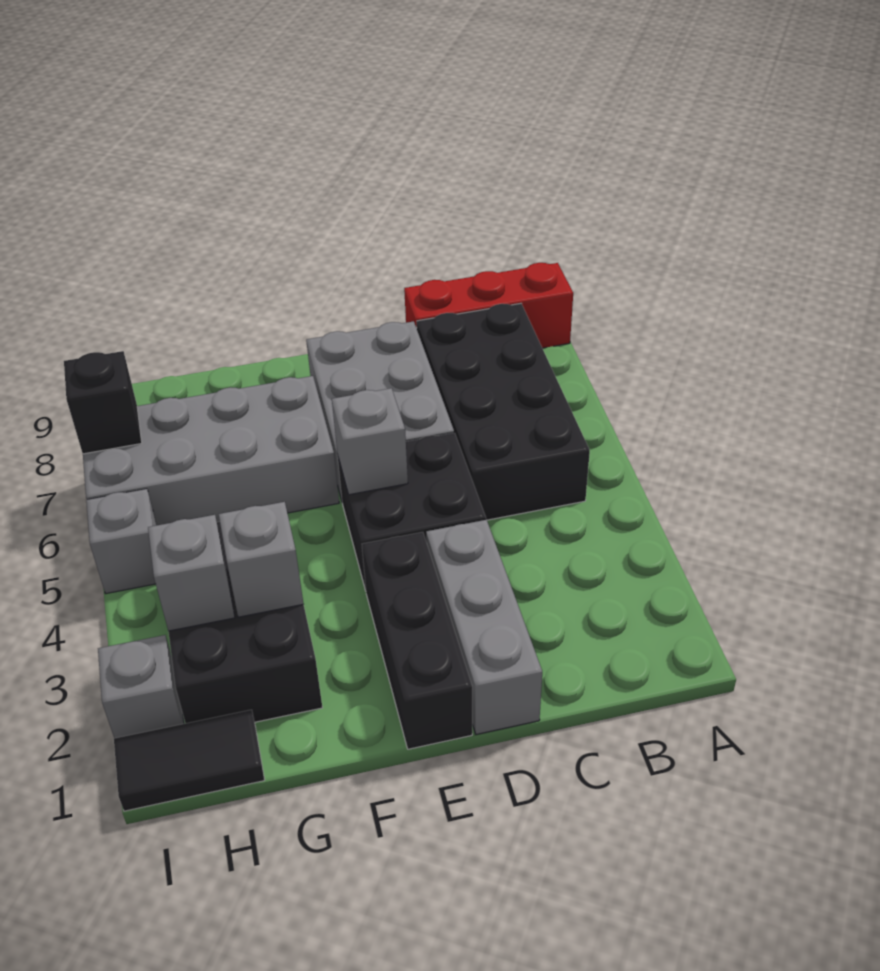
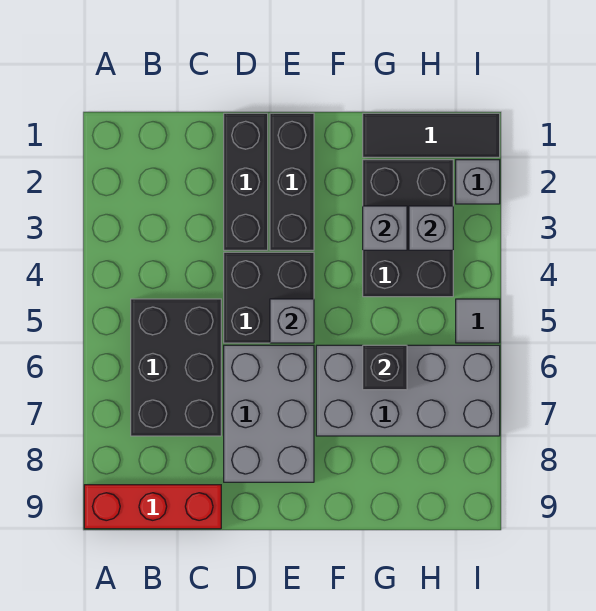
black brick B5:C8 level 1 -> black brick B5:C7 level 1
grey brick D1:D3 level 1 -> black brick D1:D3 level 1
black tile H1:I1 level 1 -> black tile G1:I1 level 1
grey brick I5 level 1 -> grey tile I5 level 1
black brick I7 level 2 -> black brick G6 level 2

